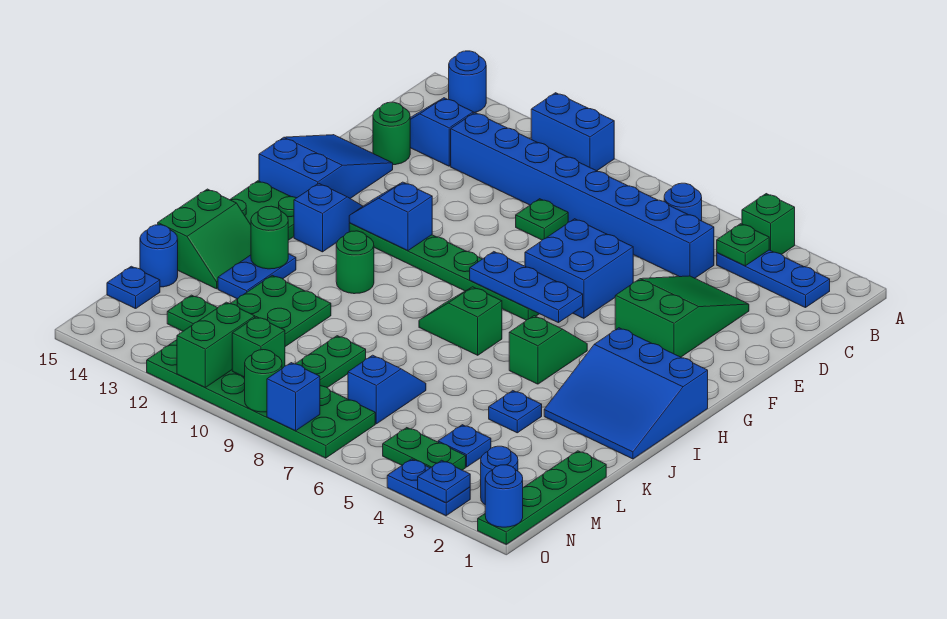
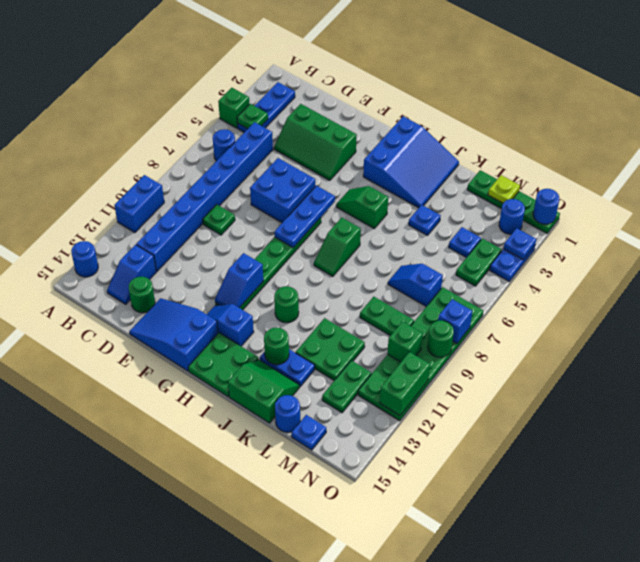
green slope D3:F4 level 1 top F -> green slope D3:F4 level 1 top 3
none -> lime plate M1 level 2
green brick N11:O11 level 2 -> green brick O11:O12 level 2

